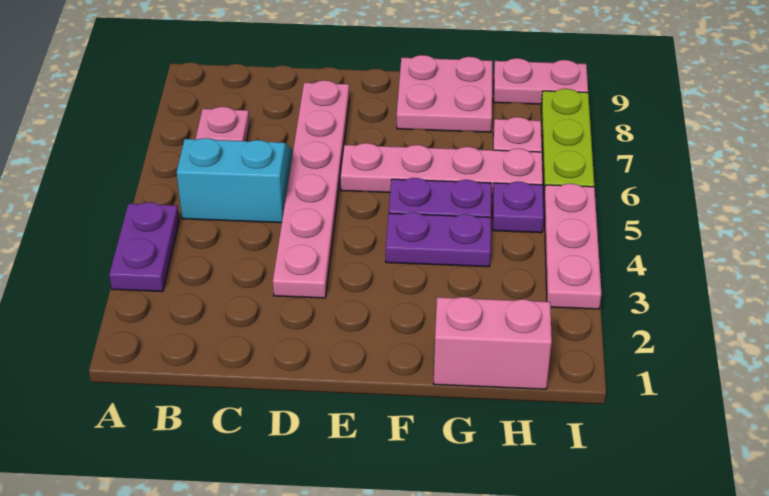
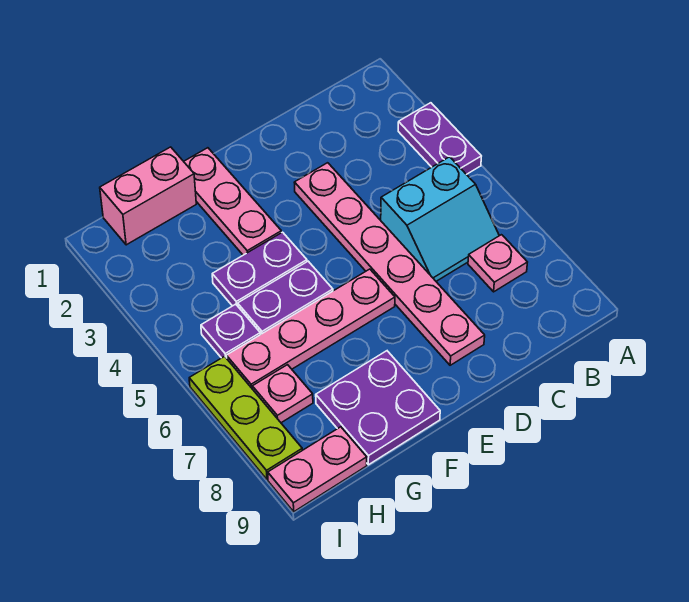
pink plate F8:G9 level 1 -> purple plate F8:G9 level 1
pink plate I3:I5 level 1 -> pink plate F1:F3 level 1

